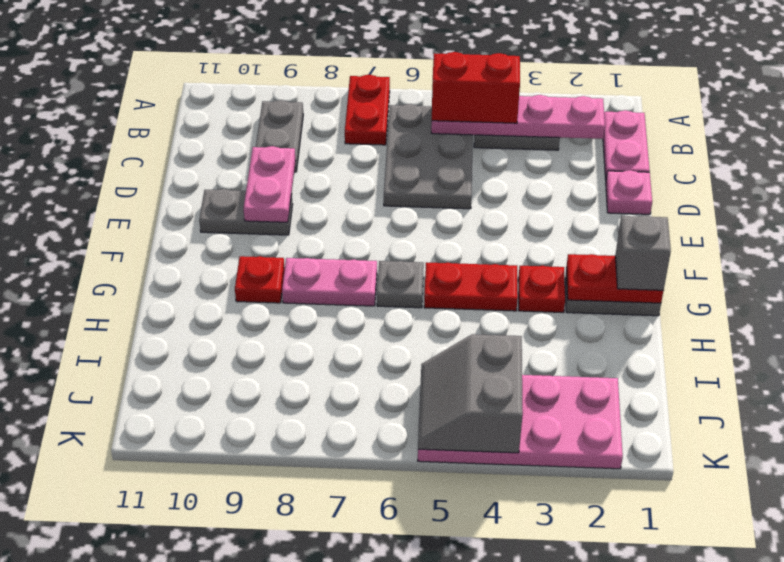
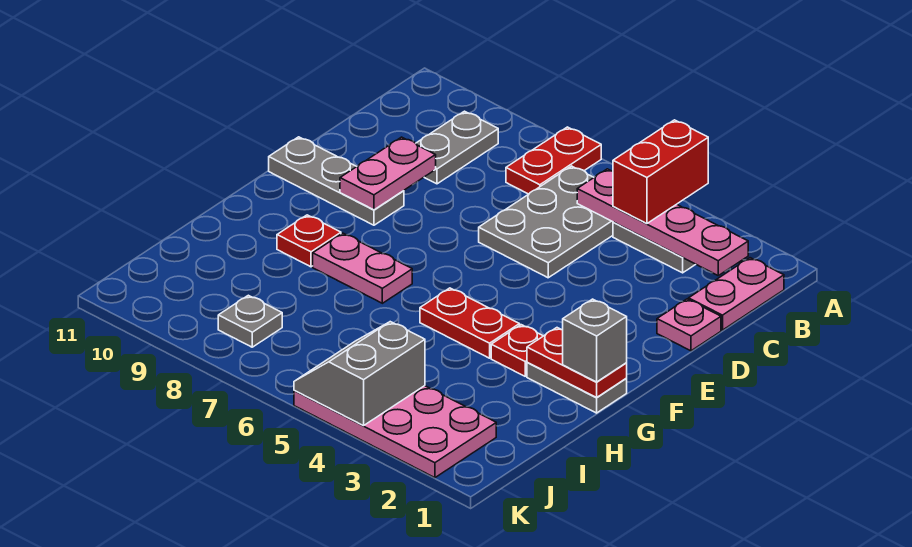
red brick B4:B5 level 3 -> red brick A4:B4 level 3
grey plate E9:E10 level 1 -> grey plate E9:E11 level 1
grey plate G6 level 1 -> grey plate J8 level 1

